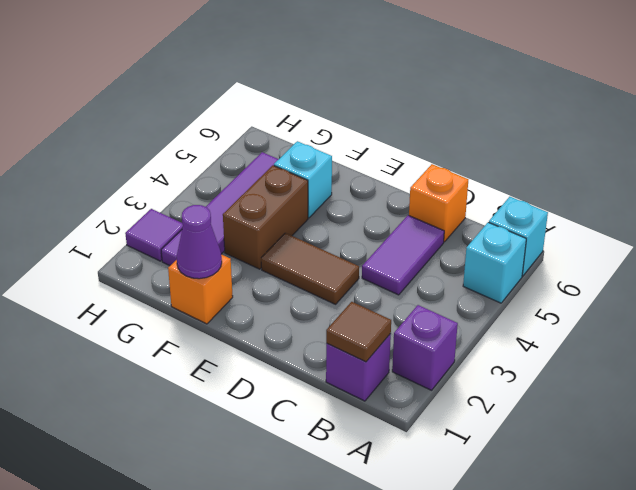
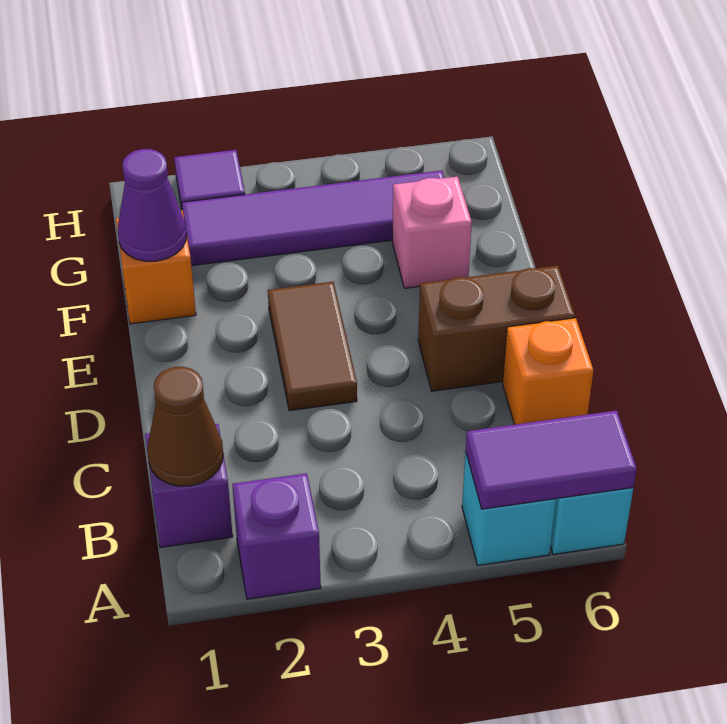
brown tile B1 level 2 -> brown cone B1 level 2
purple tile C4:C5 level 1 -> purple tile A5:A6 level 2
brown brick F3:F4 level 1 -> brown brick D5:D6 level 1
cyan brick F5 level 1 -> pink brick F5 level 1

